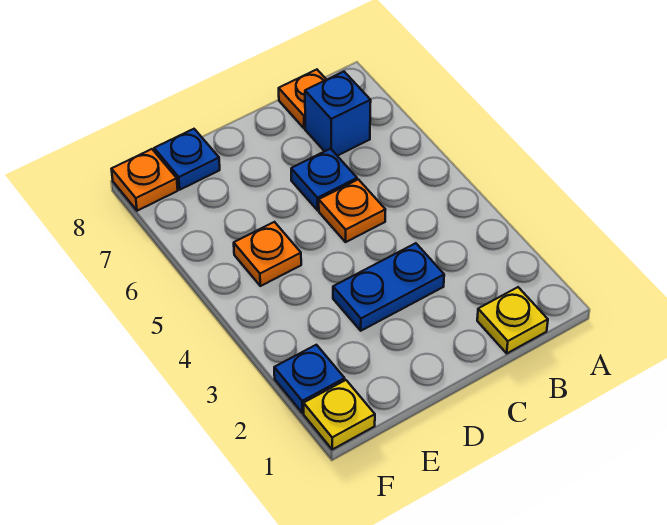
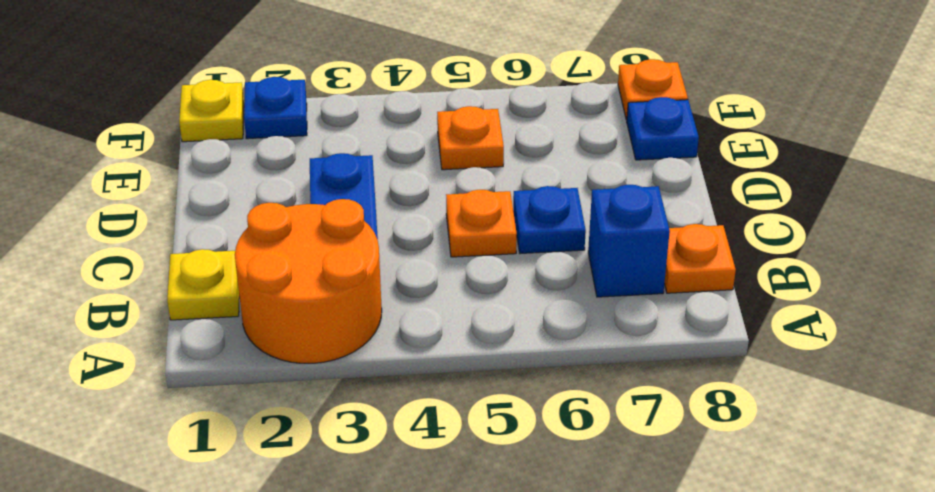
none -> orange round brick A2:B3 level 1

